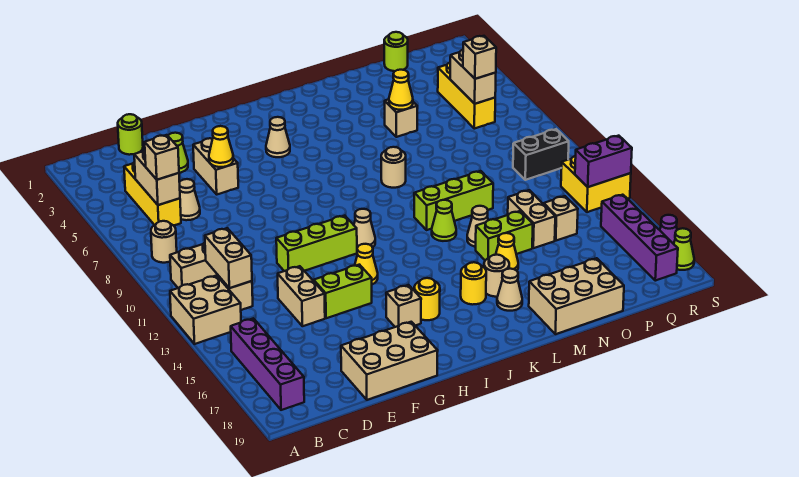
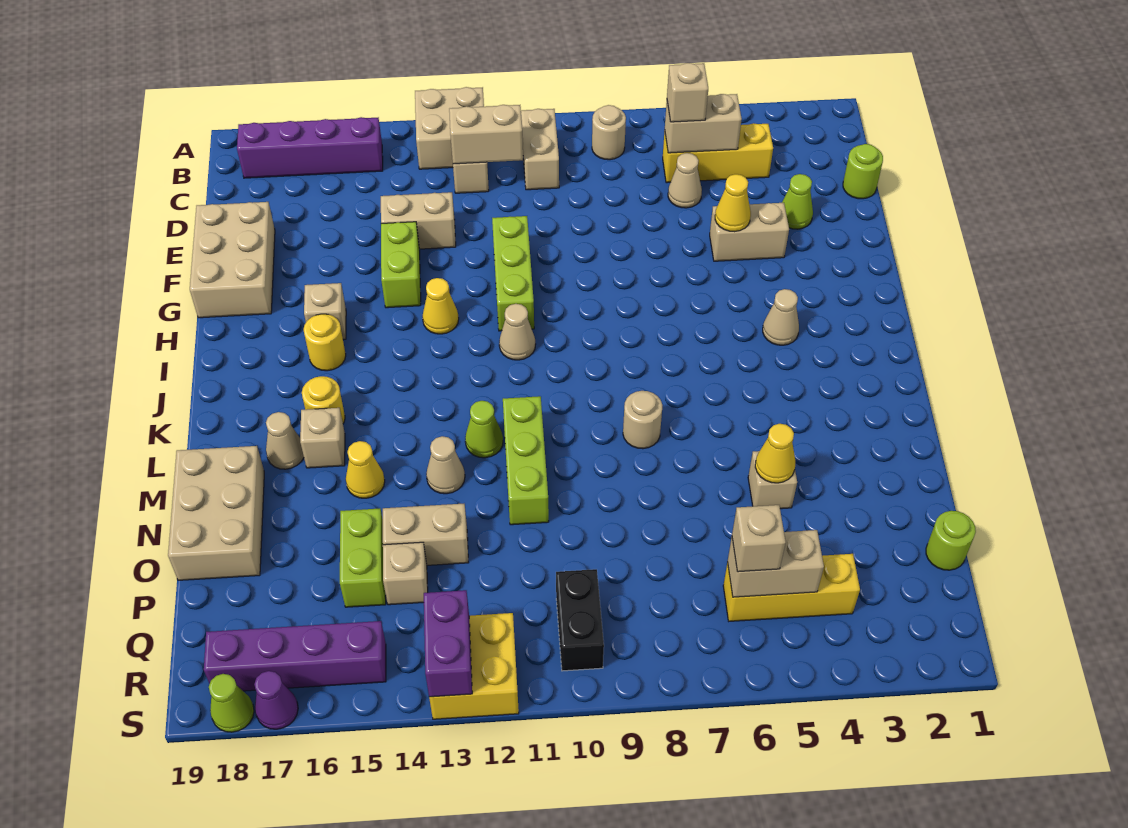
tan round brick L16 level 1 -> tan brick L16 level 1
lime brick M14:N14 level 1 -> lime brick O15:P15 level 1

